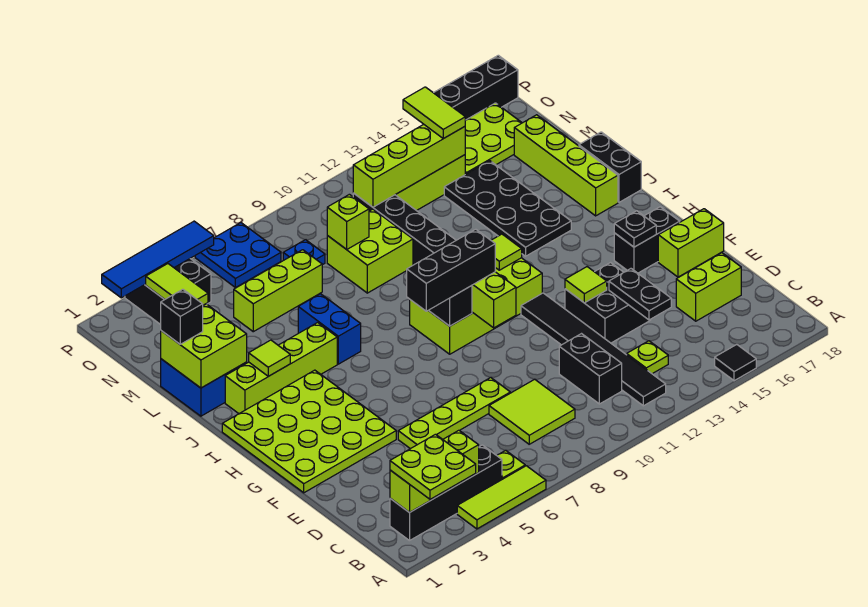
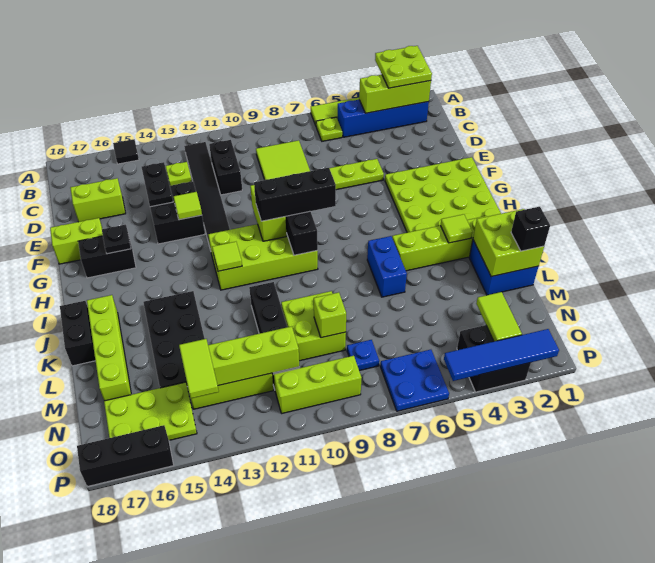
black brick B2:B5 level 1 -> blue brick B2:B5 level 1
lime brick M5:M7 level 1 -> lime brick O9:O11 level 1

